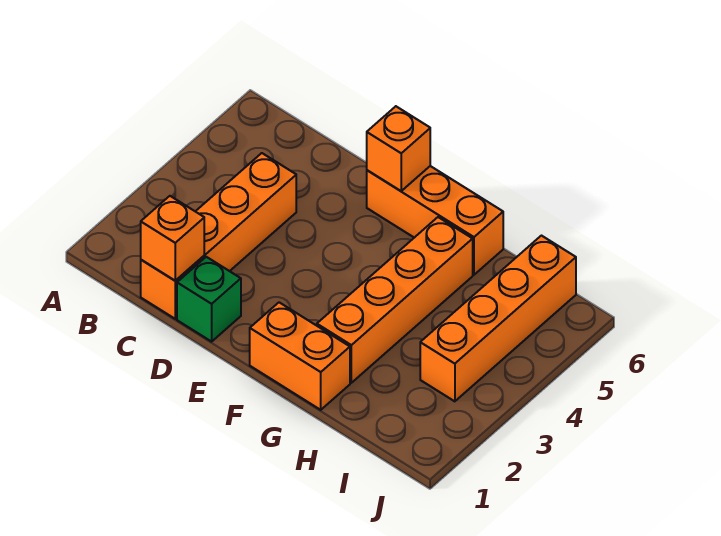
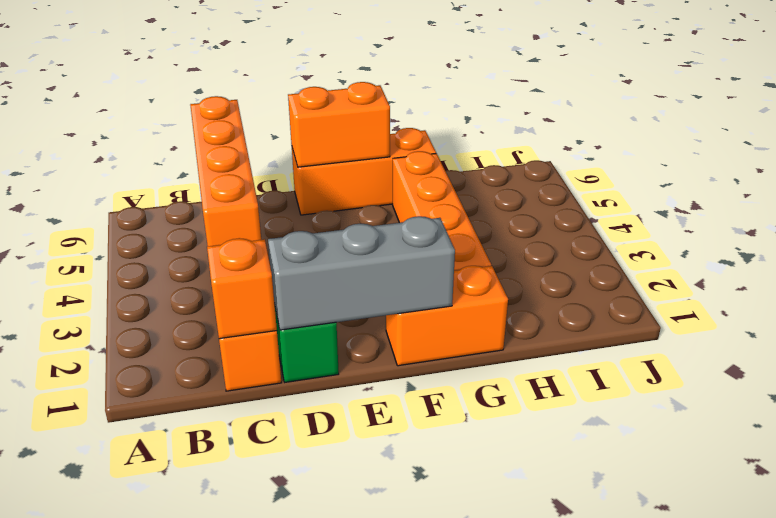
none -> grey brick D1:F1 level 2
orange brick E6 level 2 -> orange brick E6:F6 level 2
orange brick I3:I6 level 1 -> orange brick C3:C6 level 2

